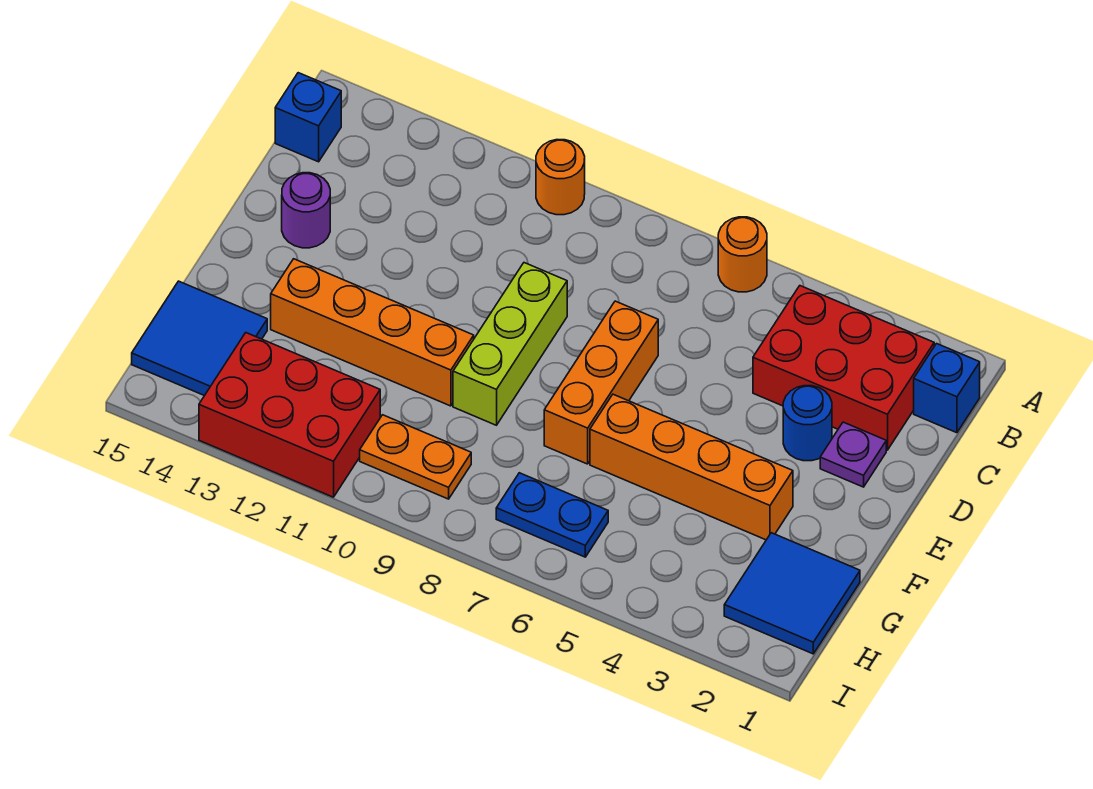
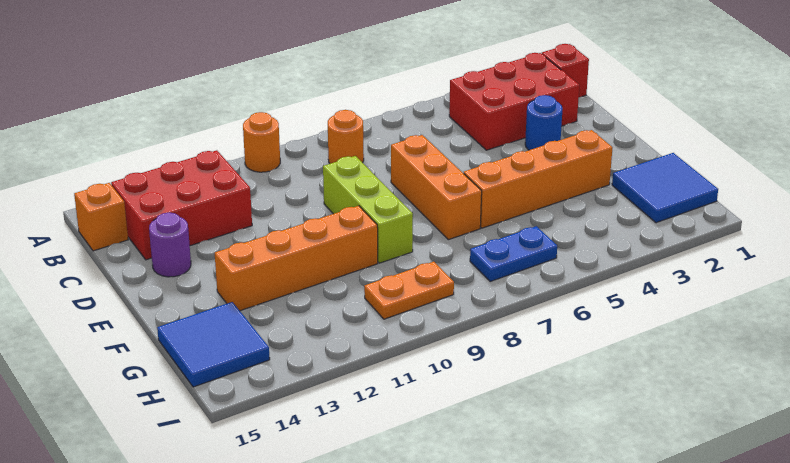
orange round brick A6 level 1 -> orange round brick B8 level 1
blue brick B1 level 1 -> red brick B1 level 1
blue brick B15 level 1 -> orange brick B15 level 1
purple plate D2 level 1 -> none
red brick H11:I13 level 1 -> red brick B12:C14 level 1

